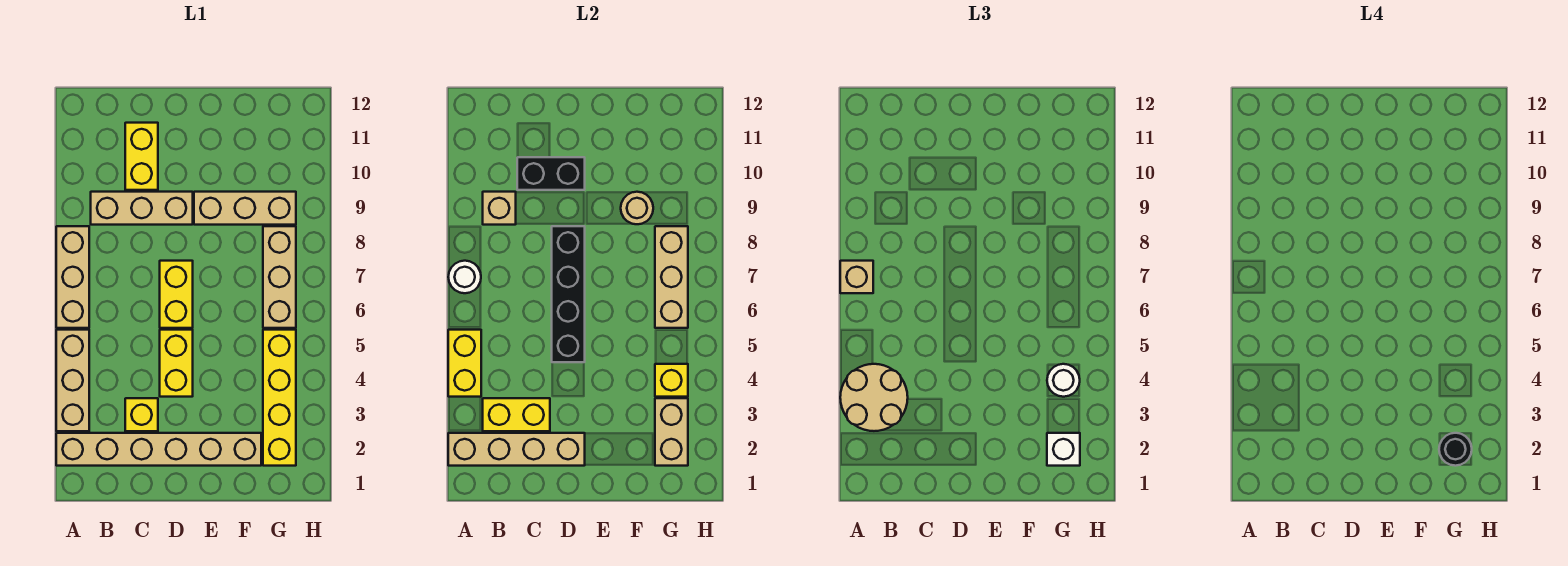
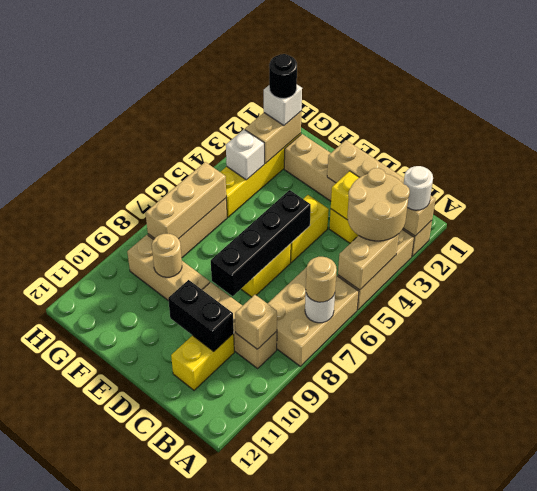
yellow brick A4:A5 level 2 -> tan brick A4:A5 level 2
tan brick A6:A8 level 1 -> tan brick A6:B8 level 1
tan brick A7 level 3 -> tan round brick A7 level 3
yellow brick G4 level 2 -> white brick G4 level 2
white round brick G4 level 3 -> white round brick A2 level 3

